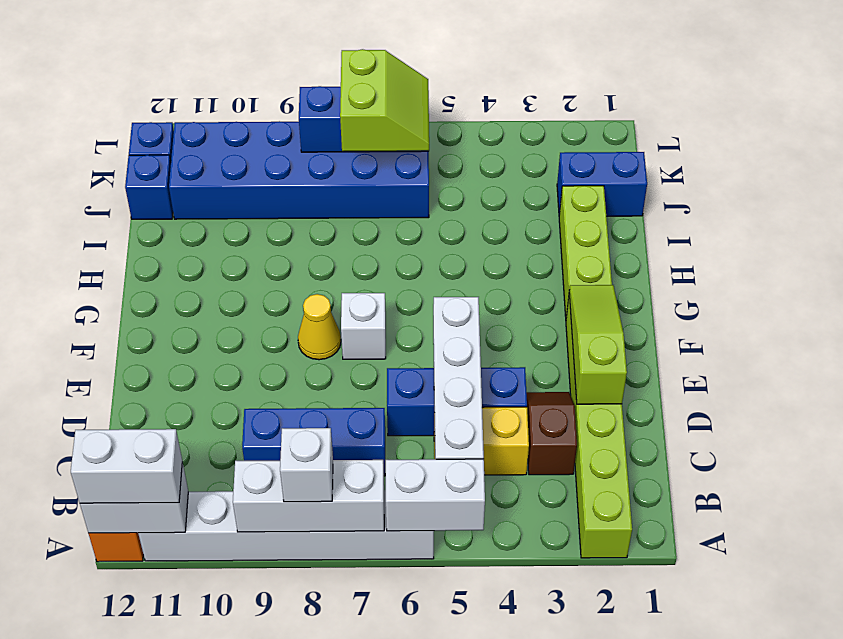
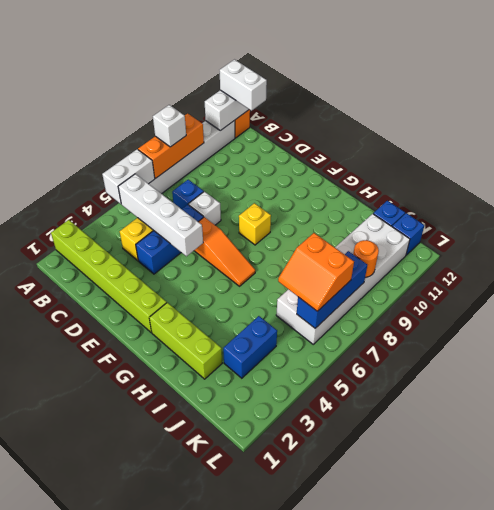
white brick A7:A9 level 2 -> orange brick A7:A9 level 2
white brick A11:A12 level 3 -> white brick A12:B12 level 3
brown slope C3:D3 level 1 top C -> none
blue brick C7:C9 level 1 -> blue brick C7 level 1
lime slope D2:F2 level 2 top D -> none
none -> orange slope E6:G6 level 1 top E
white brick F7 level 1 -> white brick D7 level 1
yellow cone F8 level 1 -> yellow brick F8 level 1
blue brick J1:J2 level 1 -> blue brick J3:J4 level 1
blue brick J6:K11 level 1 -> white brick J6:K11 level 1
lime slope J6:K7 level 3 top 7 -> orange slope J6:K7 level 3 top 7
none -> orange round brick K9 level 2

